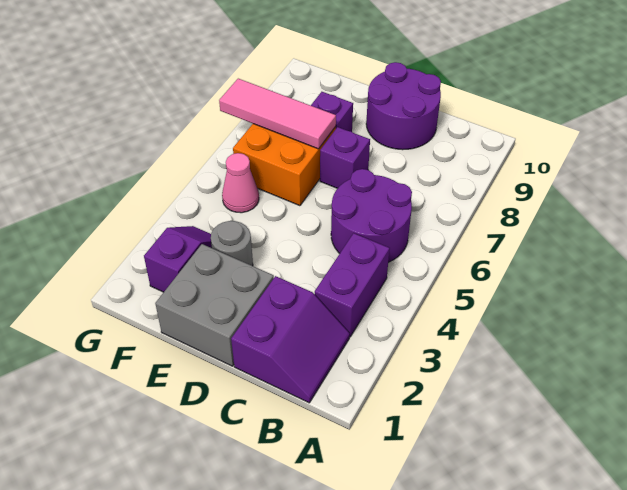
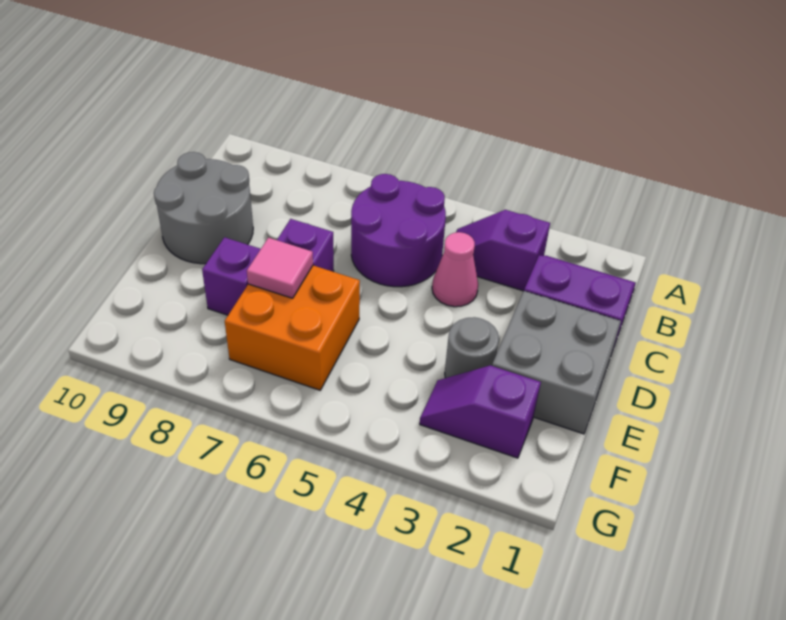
purple brick B3:B4 level 1 -> purple slope B3:B4 level 1 top 3
purple round brick C9:D10 level 1 -> grey round brick C9:D10 level 1
pink tile E7:G7 level 2 -> pink tile E7 level 2
pink cone F5 level 1 -> pink cone C4 level 1

